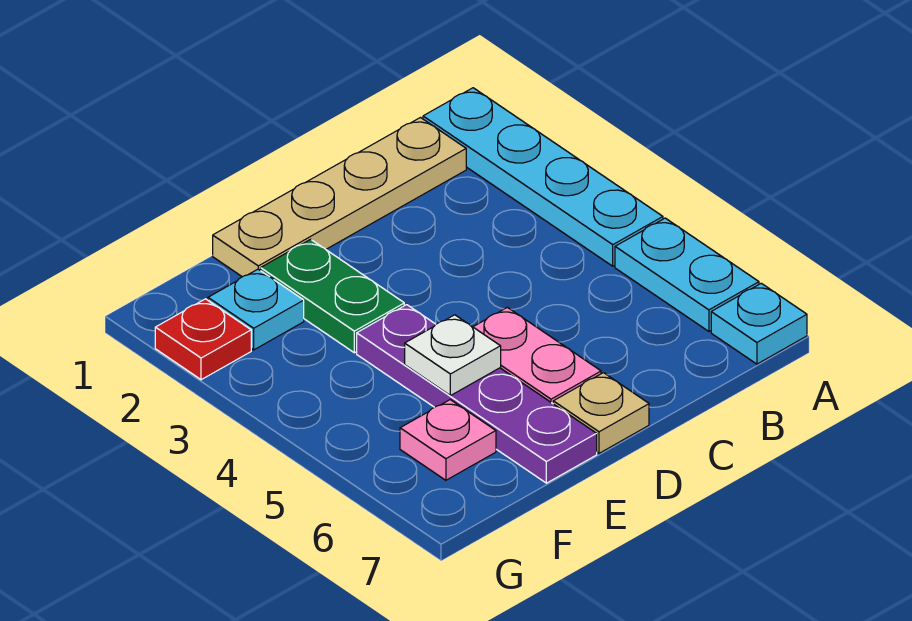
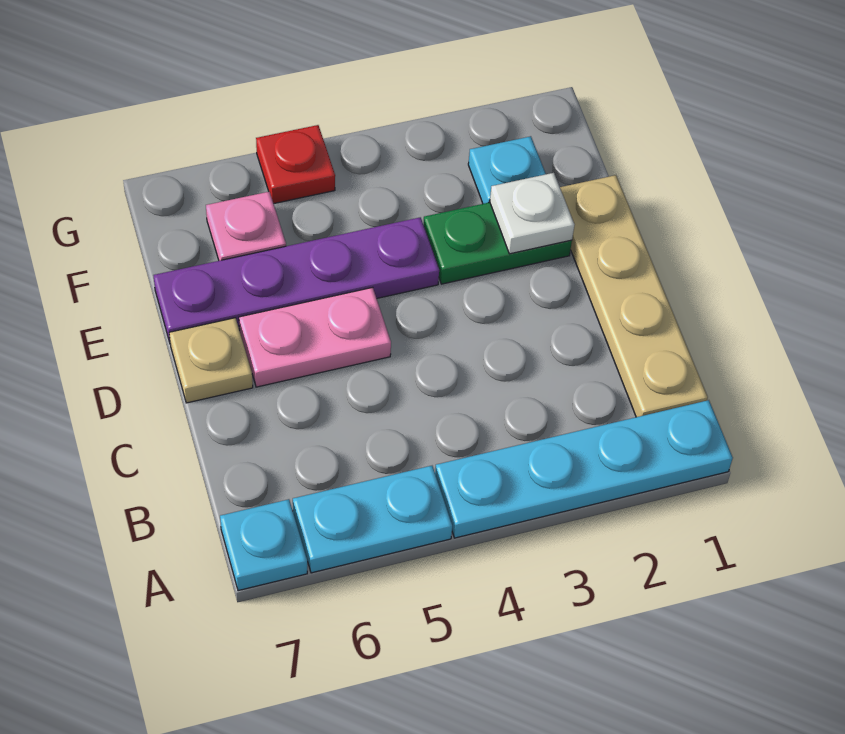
white plate E5 level 2 -> white plate E2 level 2
red plate G2 level 1 -> red plate G5 level 1

